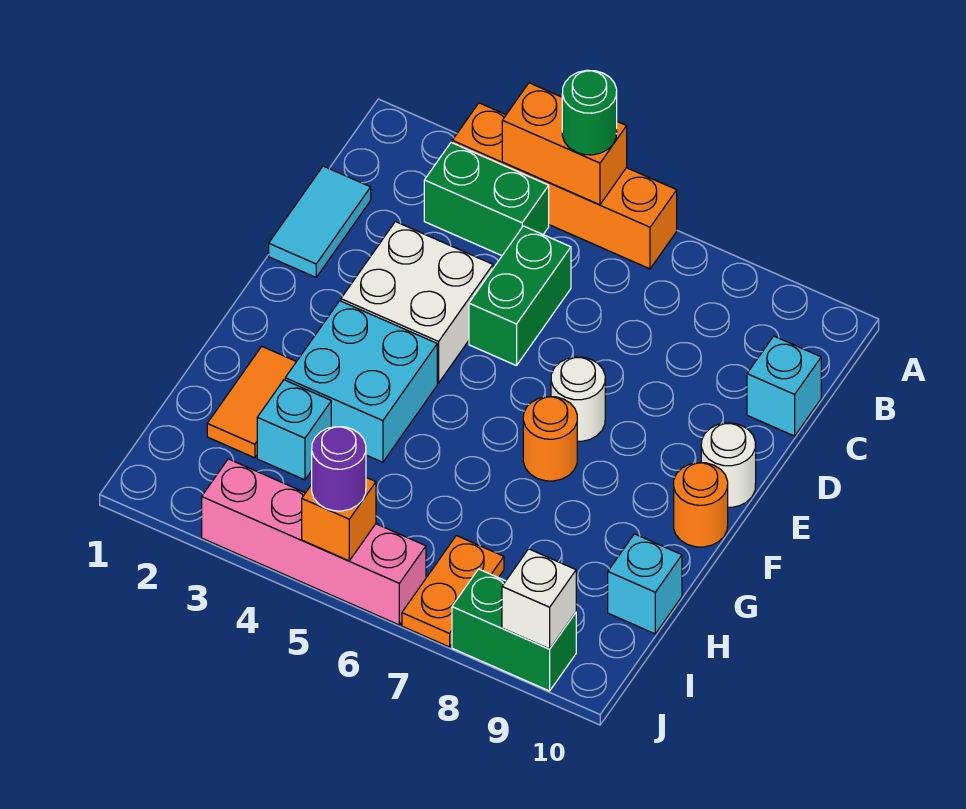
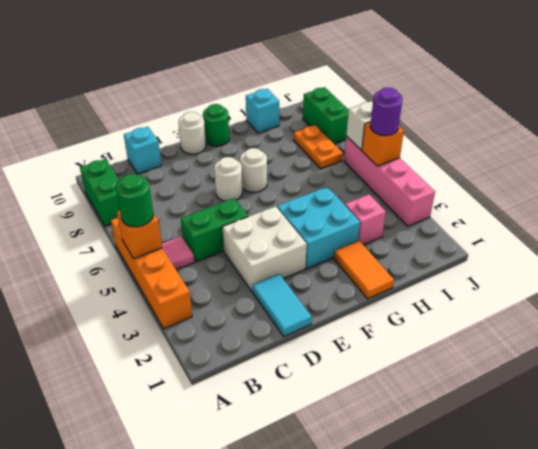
orange brick A4:A5 level 2 -> orange brick A5 level 2
green brick B3:B4 level 1 -> green brick A8:A9 level 1
none -> pink tile B5 level 1
cyan tile C1:D1 level 1 -> cyan tile D1:D2 level 1
orange round brick F7 level 1 -> white round brick F7 level 1
orange round brick F10 level 1 -> green round brick F10 level 1
orange tile G2:H2 level 1 -> orange tile G1:G2 level 1
cyan brick H3 level 1 -> pink brick H3 level 1
orange plate I7:J7 level 1 -> orange plate I7:I8 level 1
white brick J9 level 2 -> white brick J6 level 2

